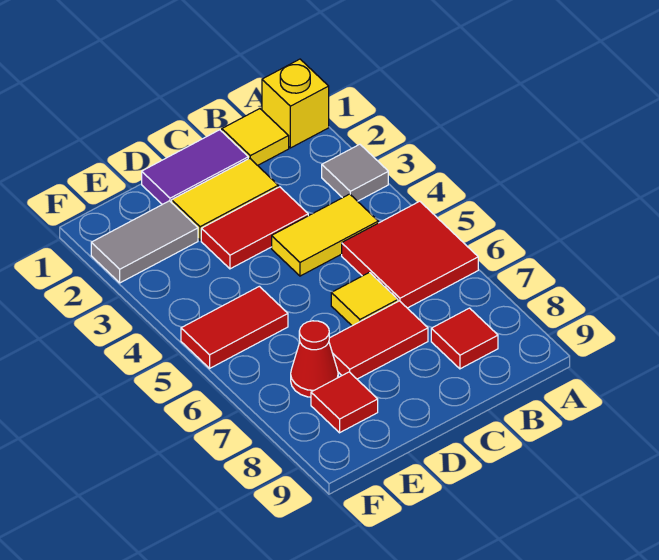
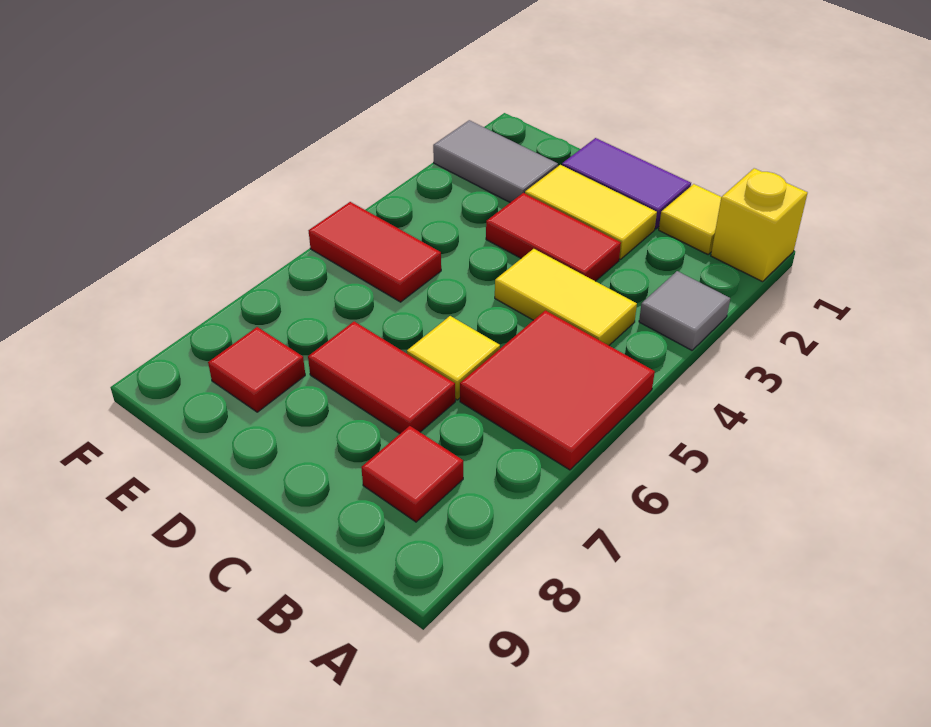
red cone E7 level 1 -> none

